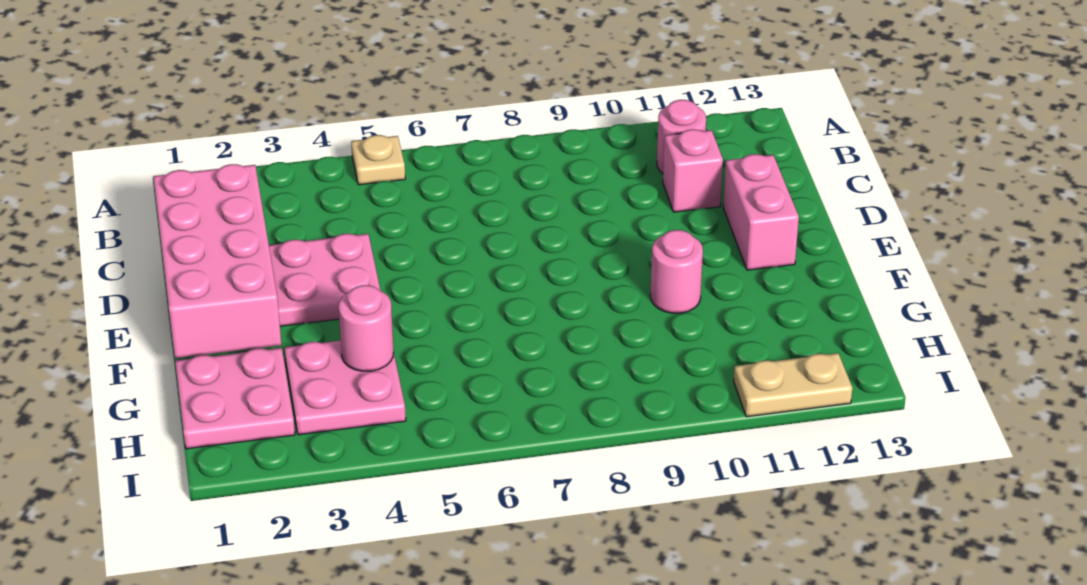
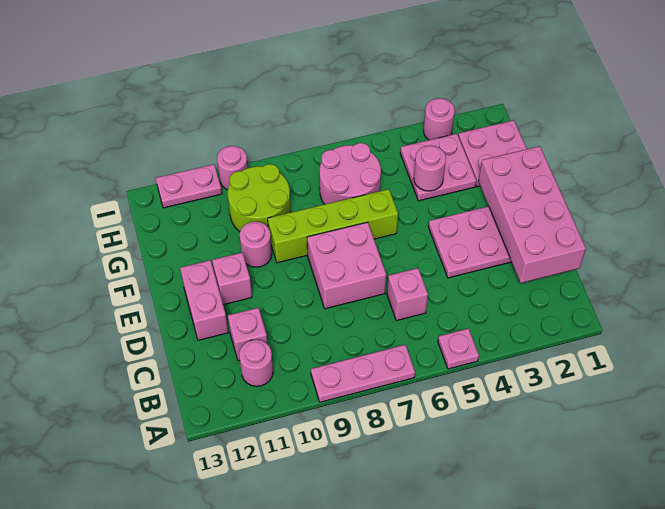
tan plate A5 level 1 -> pink plate A5 level 1
none -> pink plate A7:A9 level 1
none -> pink brick C6 level 1
none -> pink brick D7:E8 level 1
none -> pink brick E11 level 1
none -> lime brick F6:F9 level 1
none -> pink round brick G6:H7 level 1
none -> lime round brick G9:H10 level 1
none -> pink round brick I3 level 1
none -> pink round brick I10 level 1
tan plate I11:I12 level 1 -> pink plate I11:I12 level 1

